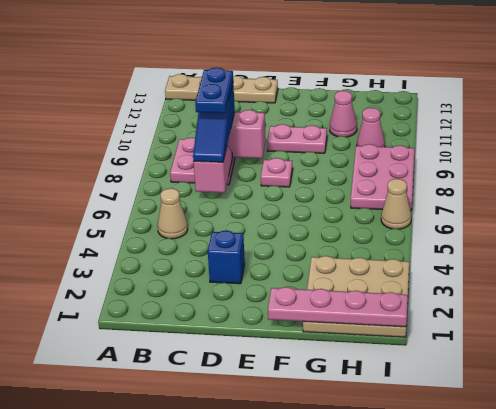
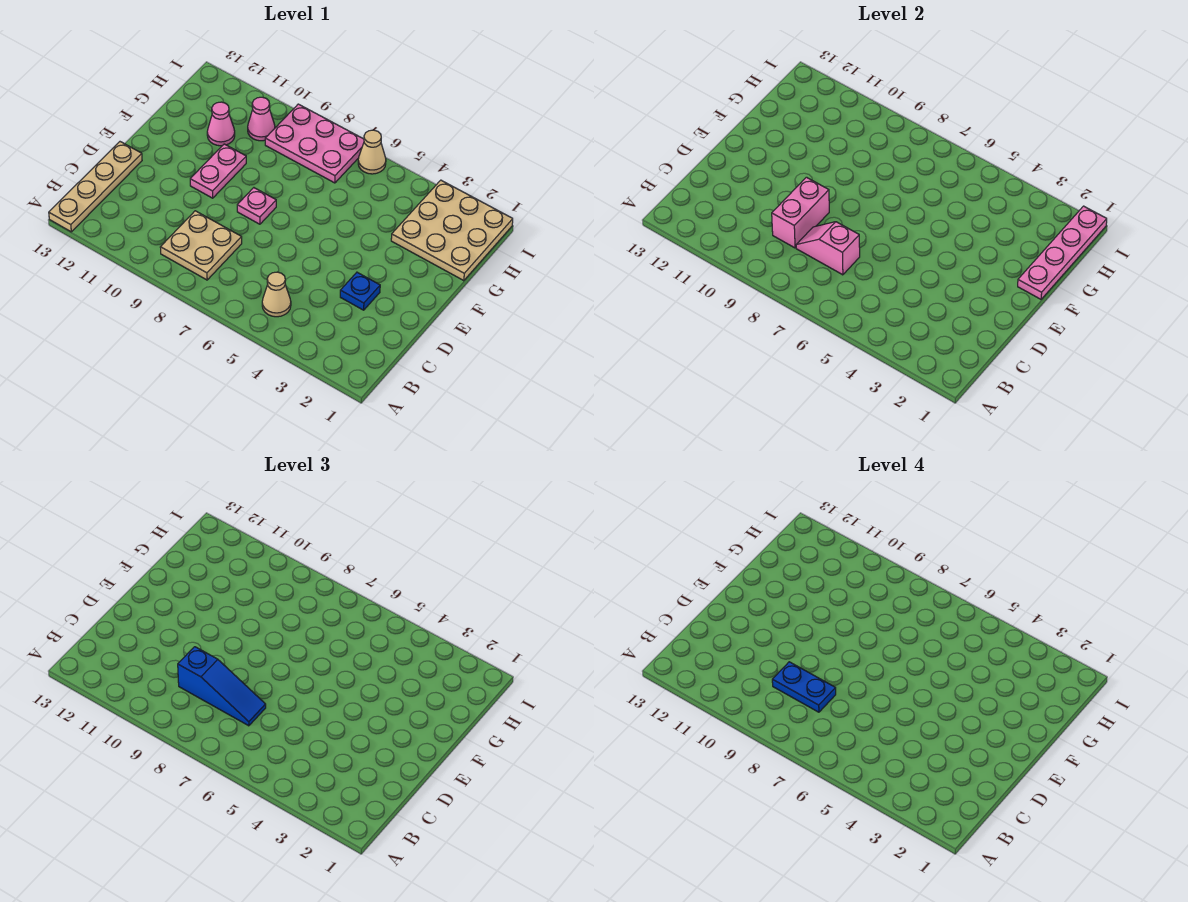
pink plate B8:C9 level 1 -> tan plate B8:C9 level 1
blue brick D3 level 1 -> blue plate D3 level 1

